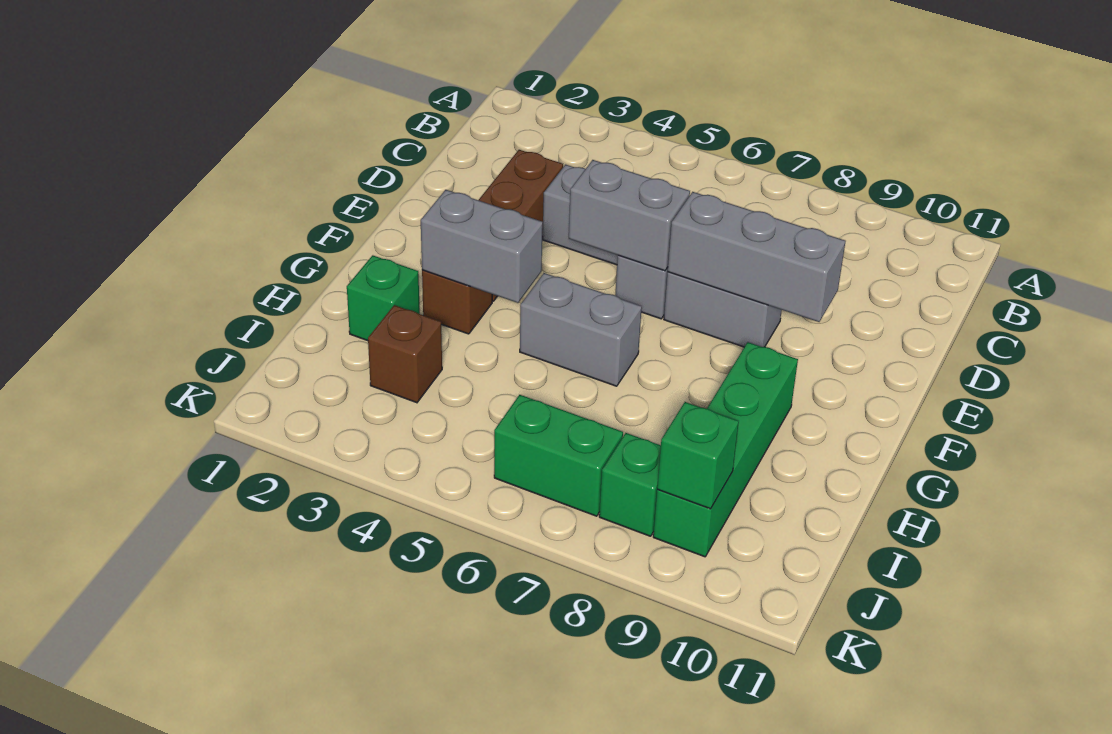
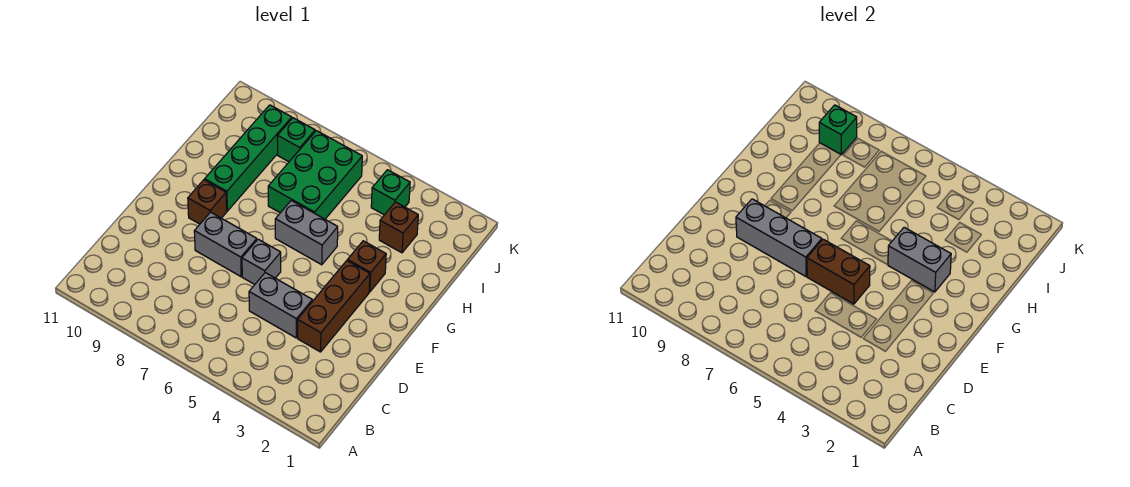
grey brick E5:E6 level 2 -> brown brick E5:E6 level 2
none -> brown brick F9 level 1
green brick H2 level 1 -> green brick J4 level 1
green brick J6:J7 level 1 -> green brick H6:J7 level 1

